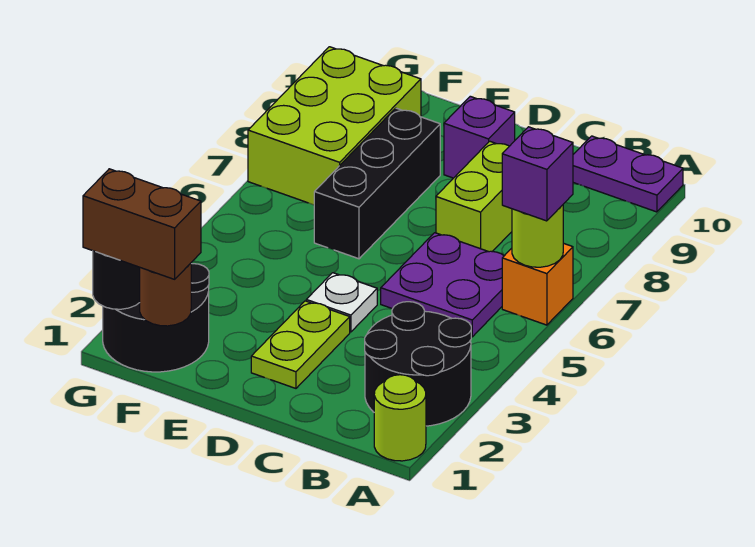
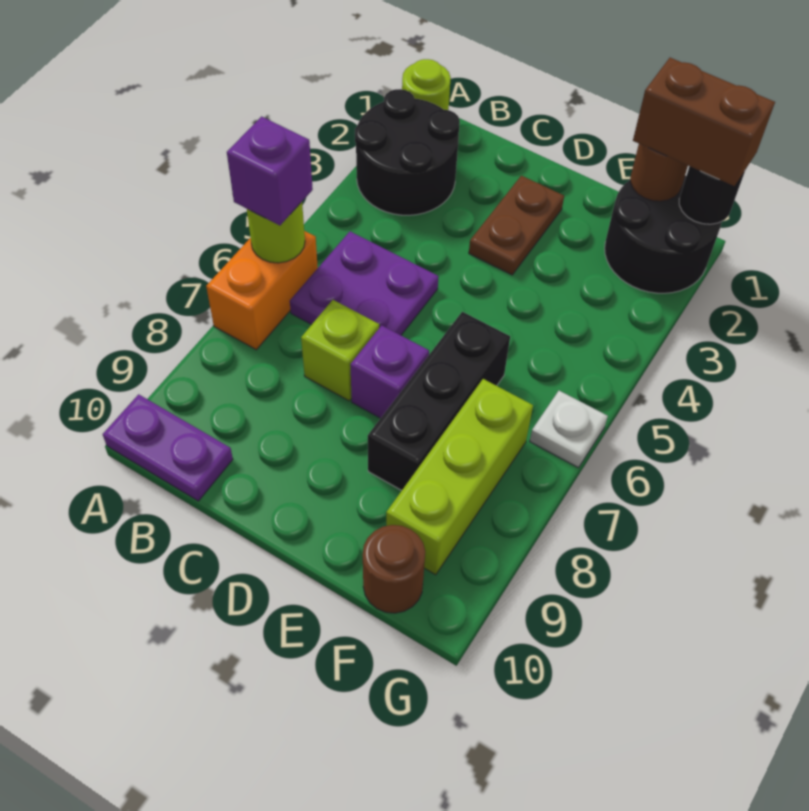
orange brick A6 level 1 -> orange brick A6:A7 level 1
lime brick C7:C8 level 1 -> lime brick C7 level 1
lime plate D2:D3 level 1 -> brown plate D2:D3 level 1
white plate D4 level 1 -> white plate G6 level 1
purple brick D9 level 1 -> purple brick D7 level 1
lime brick F7:G9 level 1 -> lime brick F7:F9 level 1
none -> brown round brick F10 level 1

